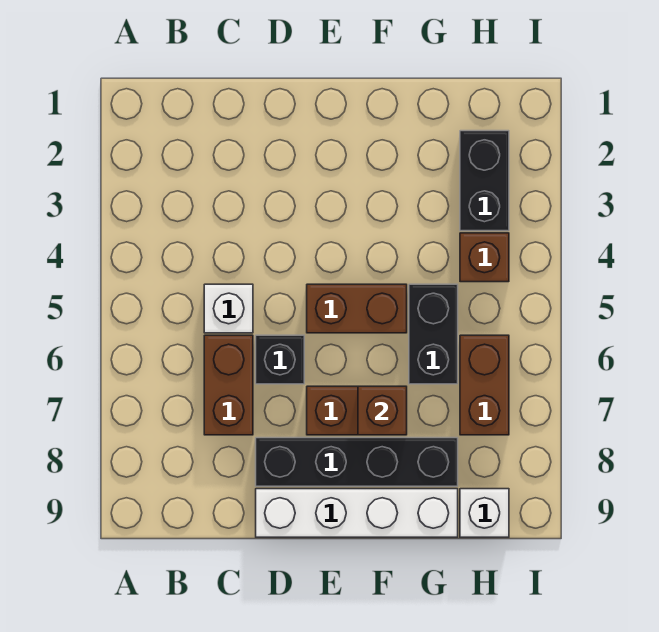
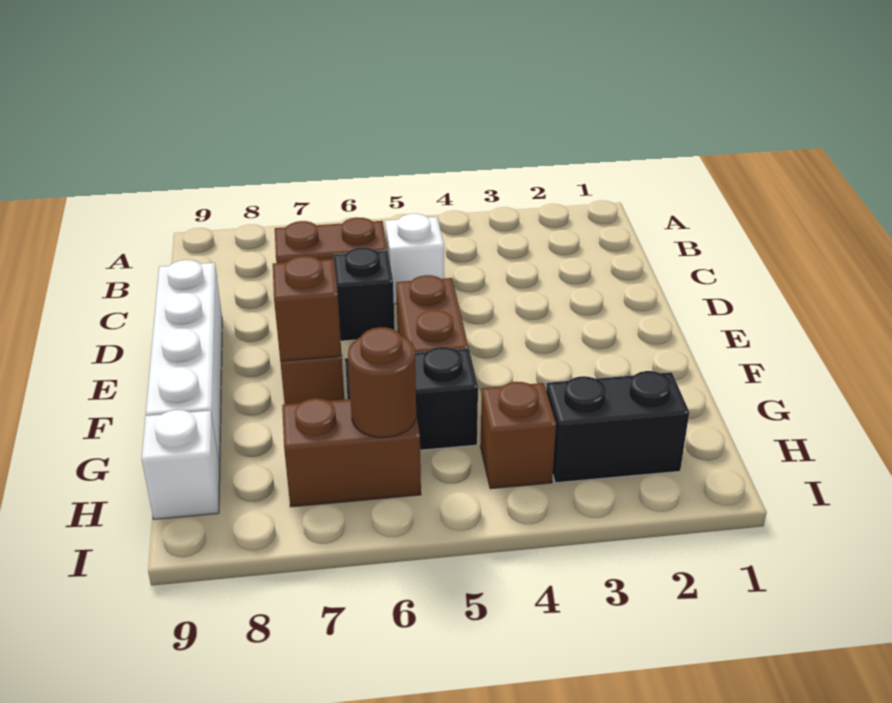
black brick D8:G8 level 1 -> none
none -> brown round brick H6 level 2

